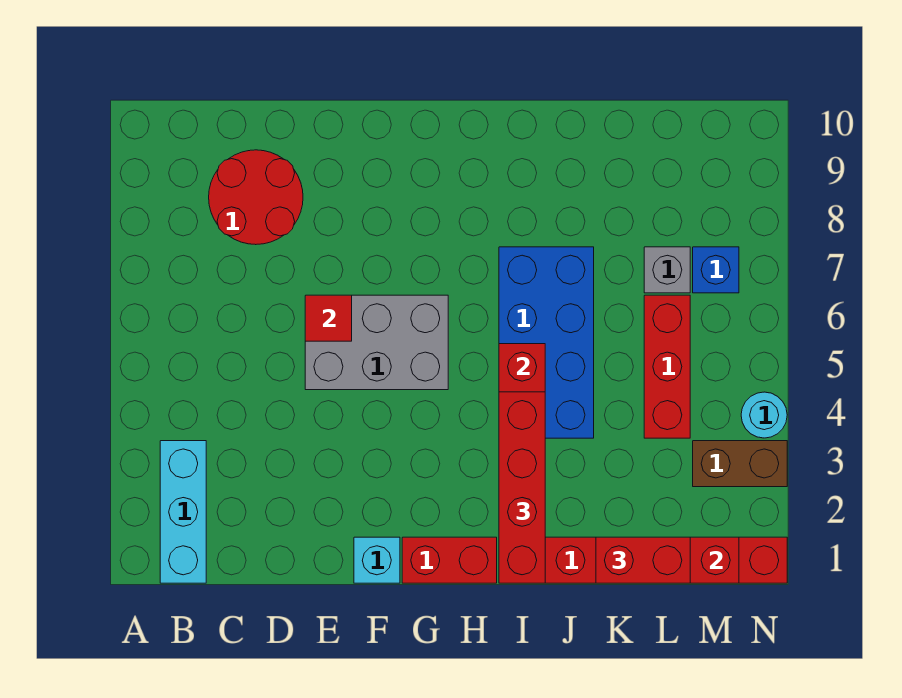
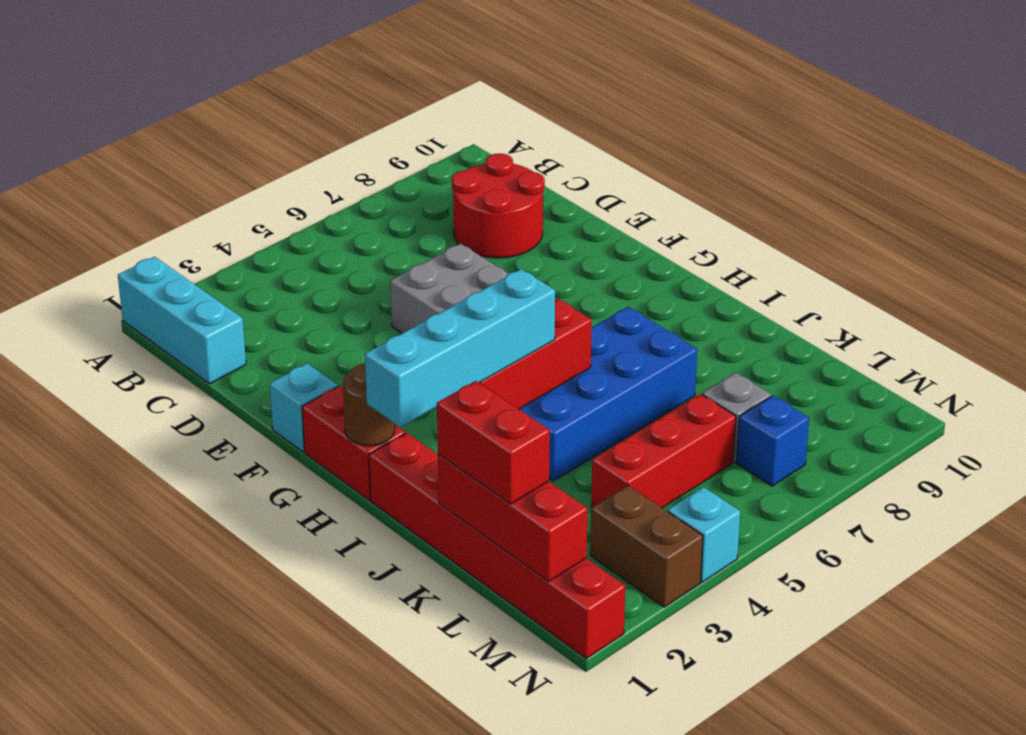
cyan brick B1:B3 level 1 -> cyan brick A1:C1 level 1
red tile E6 level 2 -> none
none -> brown round brick H1 level 2
red brick I1:I4 level 3 -> cyan brick I1:I4 level 3
cyan round brick N4 level 1 -> cyan brick N4 level 1

